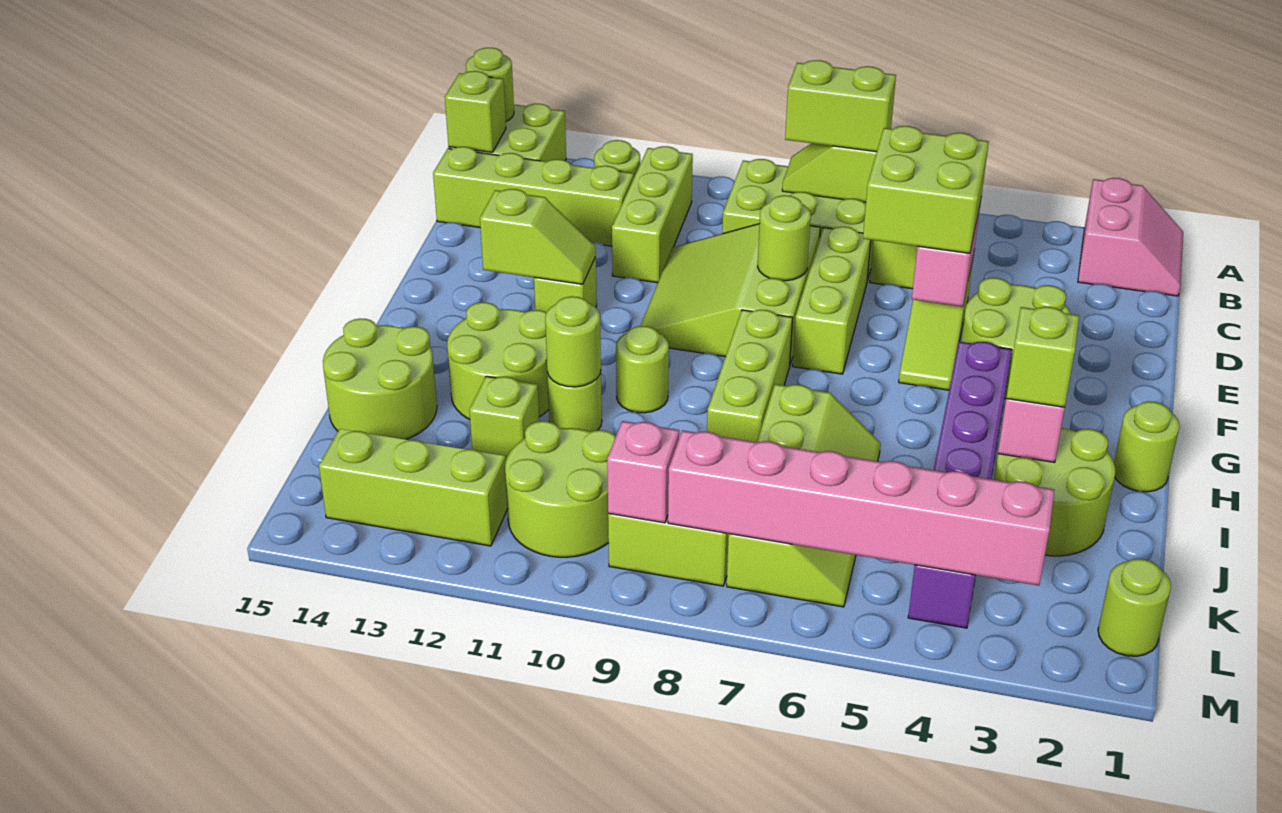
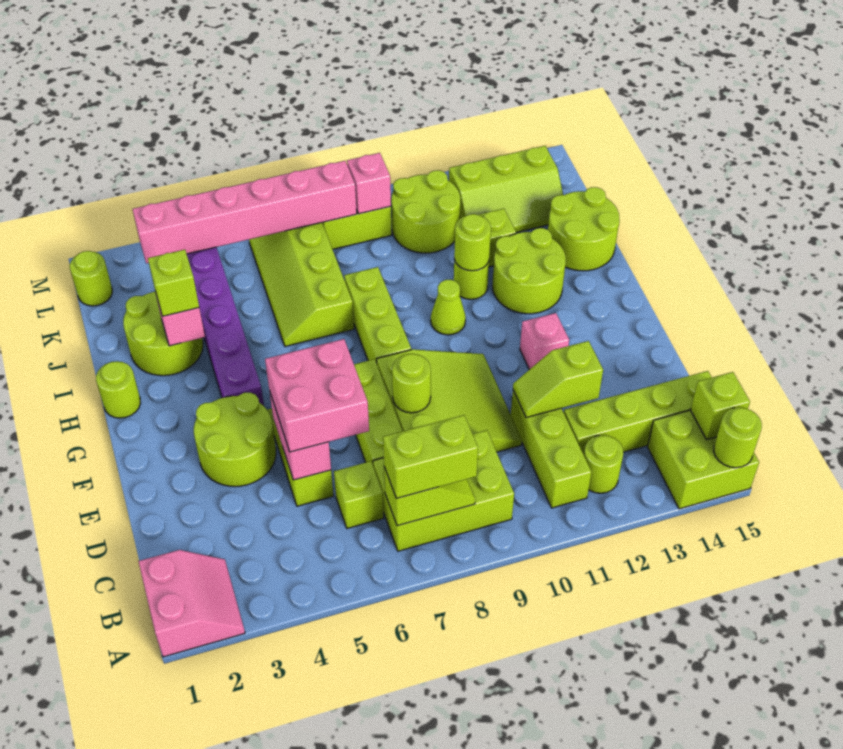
pink slope A1:B2 level 1 top 2 -> pink slope A1:B2 level 1 top 1
lime brick D5:E6 level 3 -> pink brick D5:E6 level 3
lime brick F12 level 1 -> pink brick F12 level 1
lime slope F12:F13 level 2 top 13 -> lime slope D11:D12 level 2 top 12
lime round brick H10 level 1 -> lime cone H10 level 1

